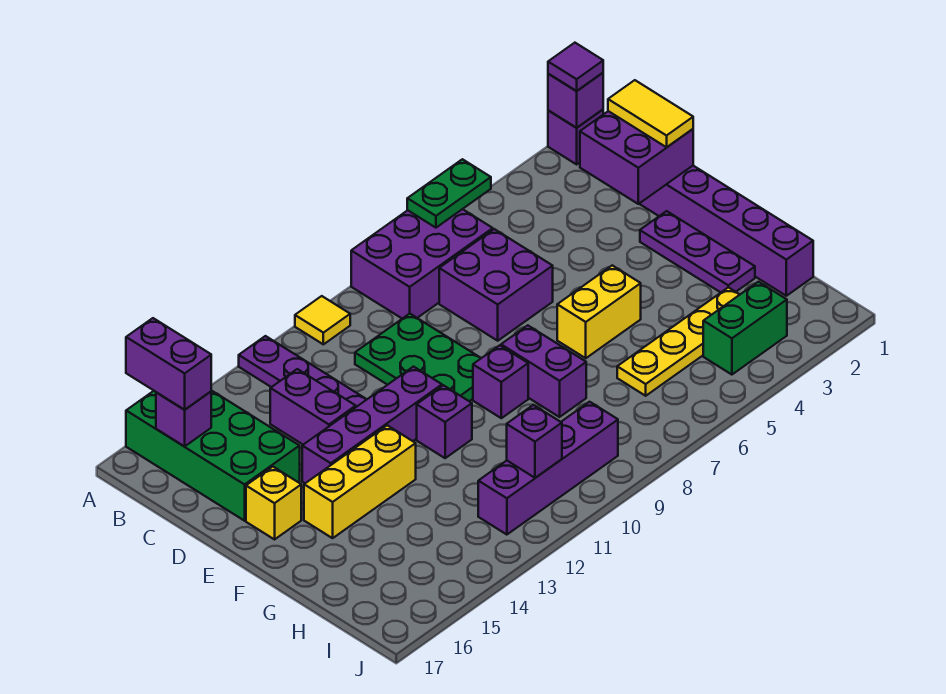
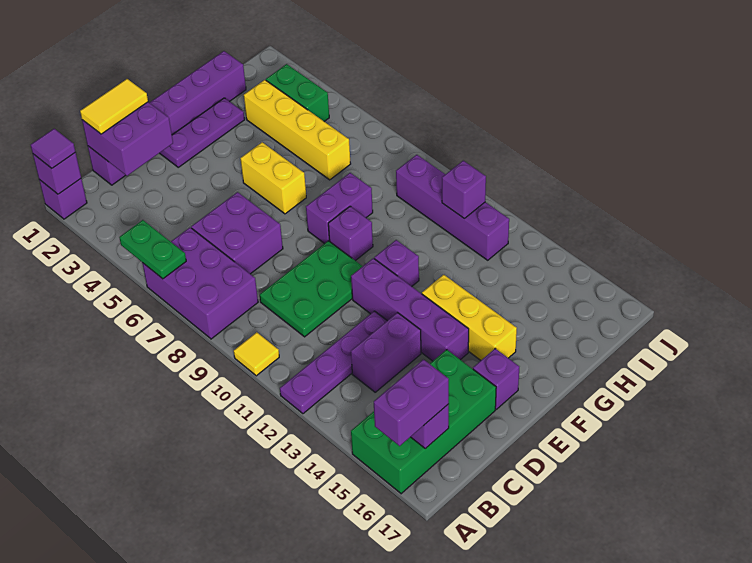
yellow brick E16 level 1 -> purple brick E16 level 1
yellow plate H3:H6 level 1 -> yellow brick H3:H6 level 1

